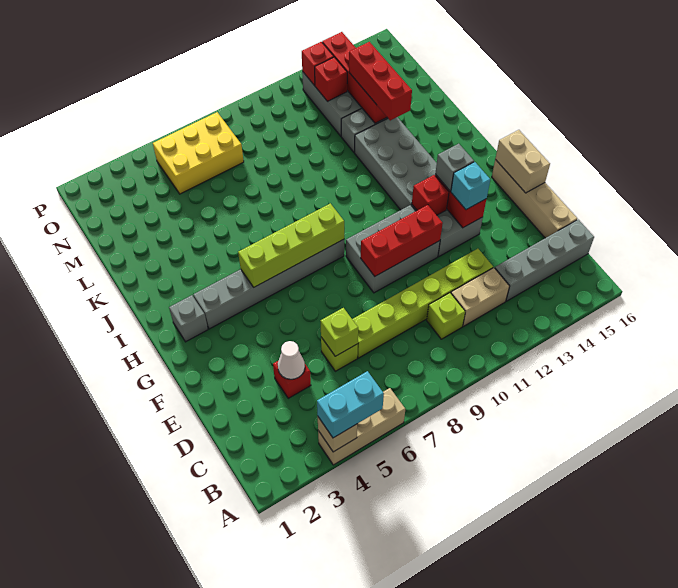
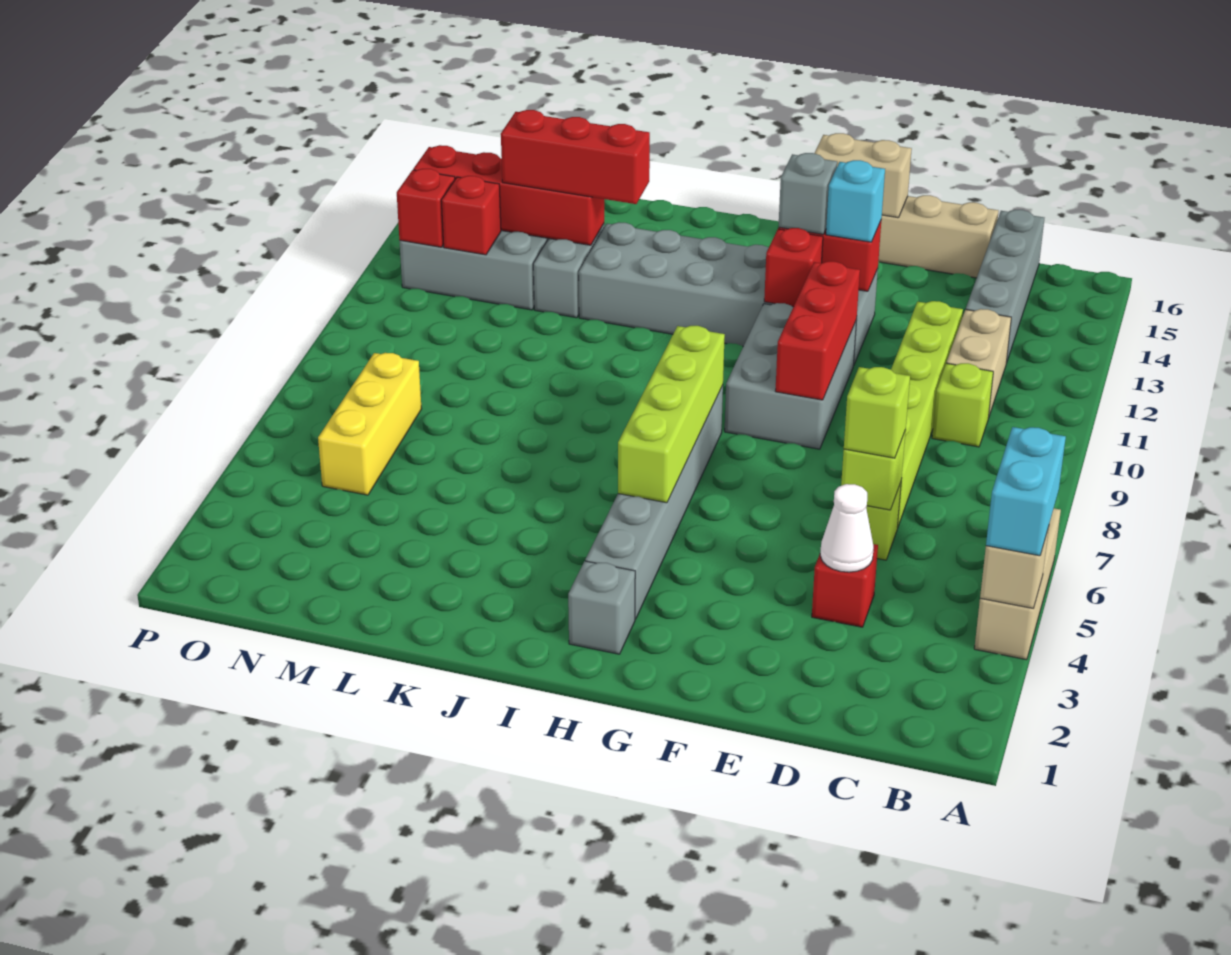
none -> lime brick D6 level 3
yellow brick N5:O7 level 1 -> yellow brick N5:N7 level 1

